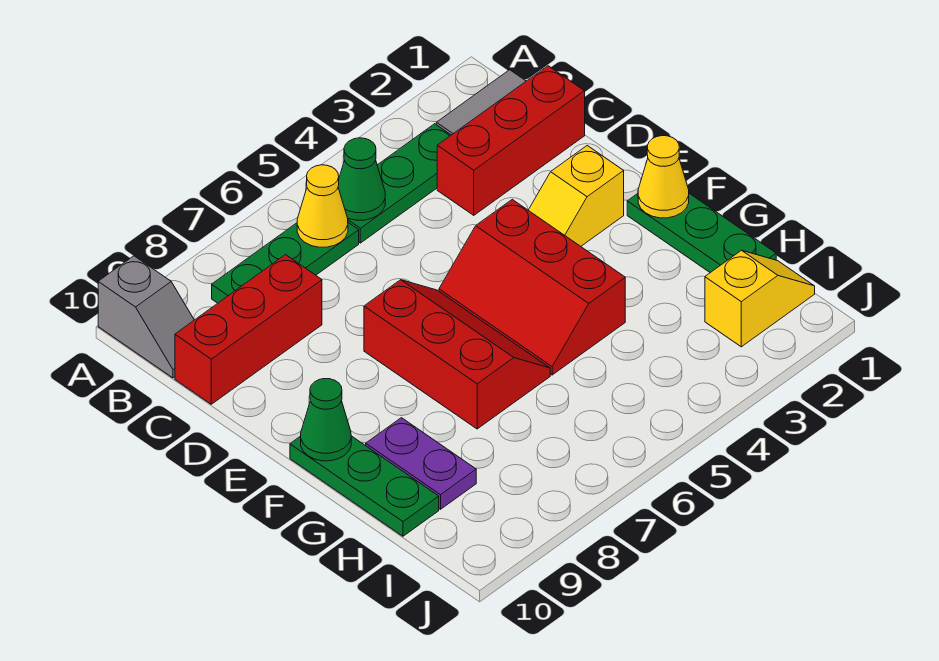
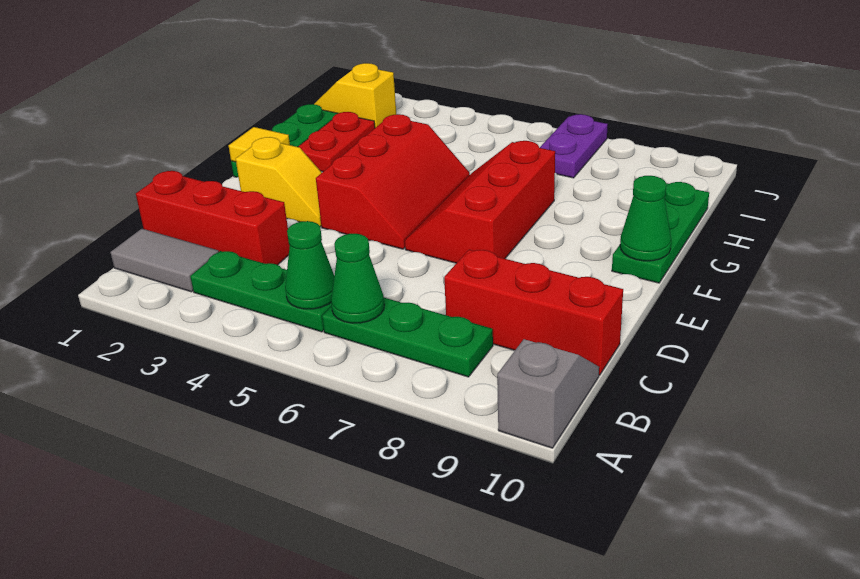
yellow cone B6 level 2 -> green cone B6 level 2
yellow cone F1 level 2 -> yellow tile F1 level 2
none -> red plate G2:H2 level 1
purple plate G9:H9 level 1 -> purple plate I7:J7 level 1

